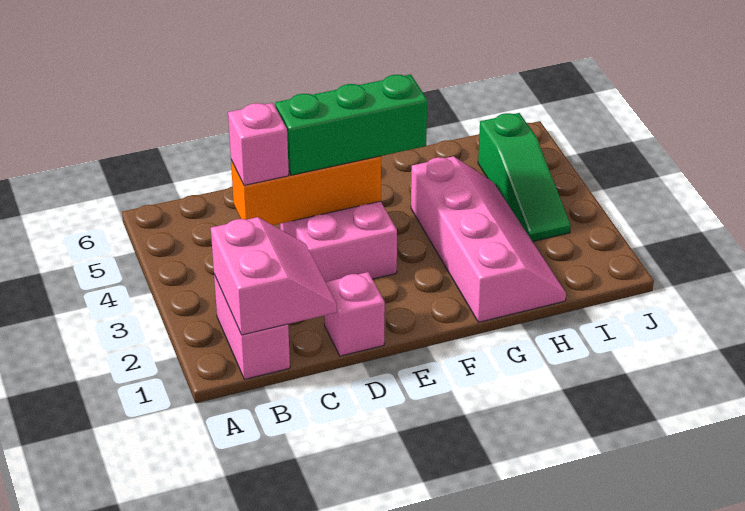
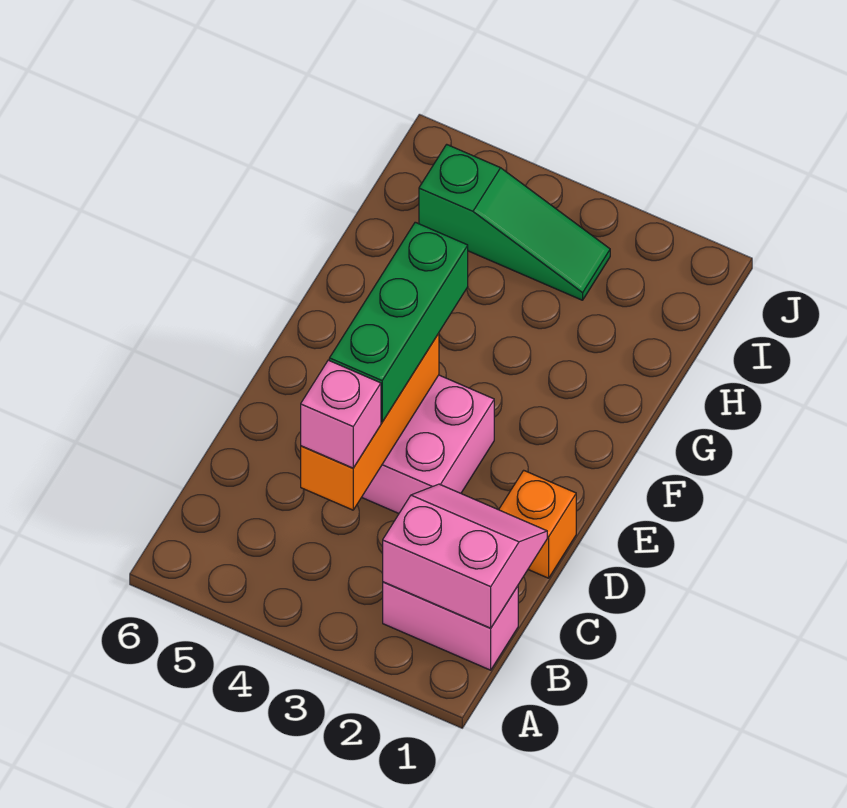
pink brick D1 level 1 -> orange brick D1 level 1
pink slope G1:H4 level 1 top G -> none

